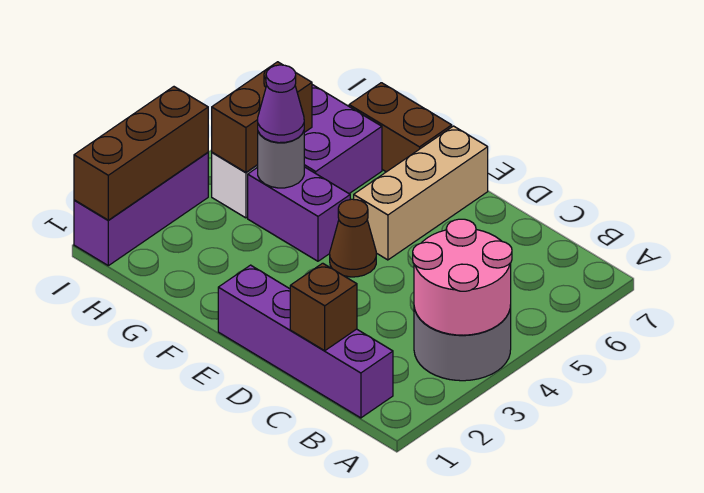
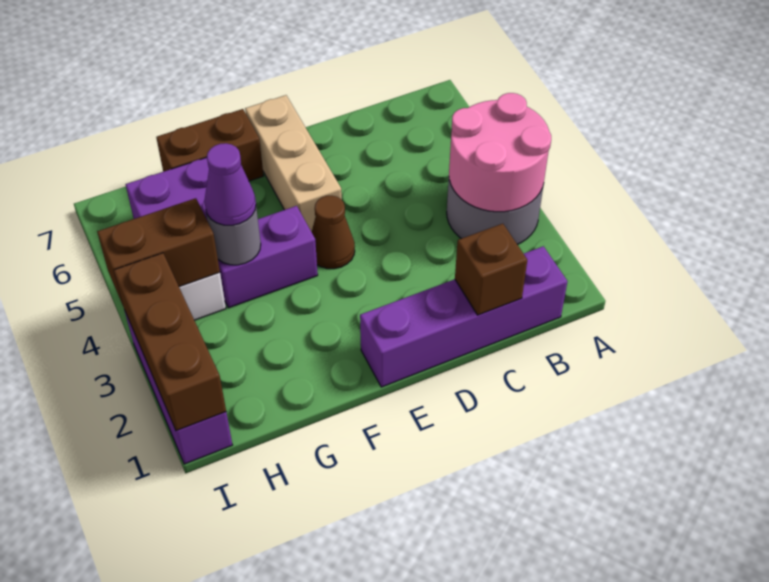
brown brick H4:H5 level 2 -> brown brick H4:I4 level 2

